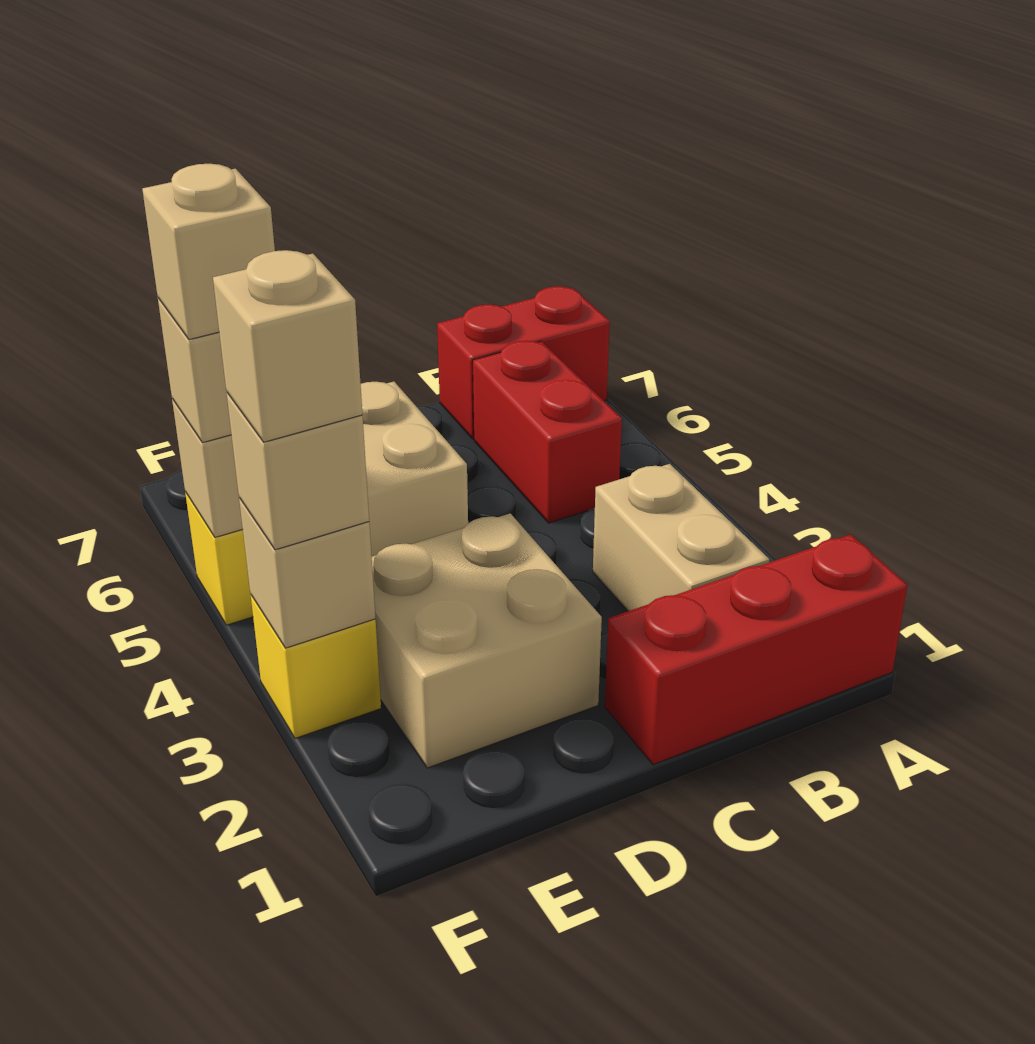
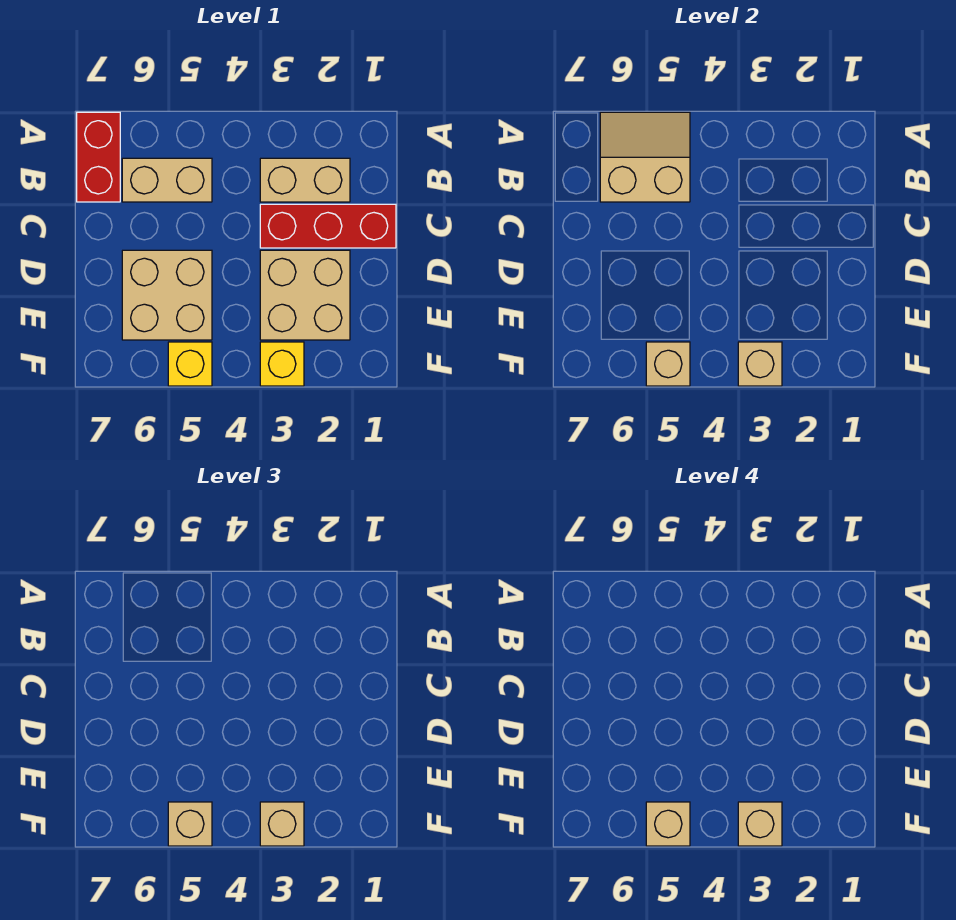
red brick A1:C1 level 1 -> red brick C1:C3 level 1
none -> tan slope A5:B6 level 2 top B
red brick B5:B6 level 1 -> tan brick B5:B6 level 1

